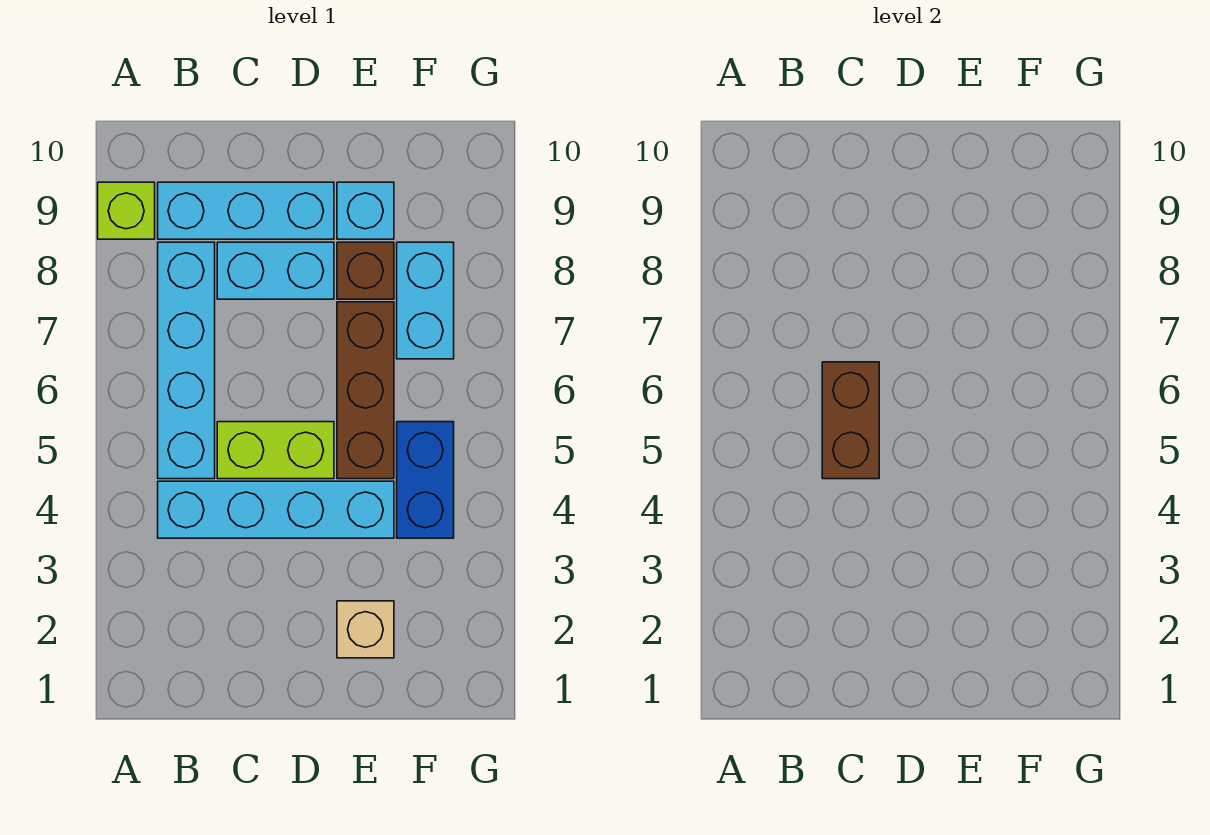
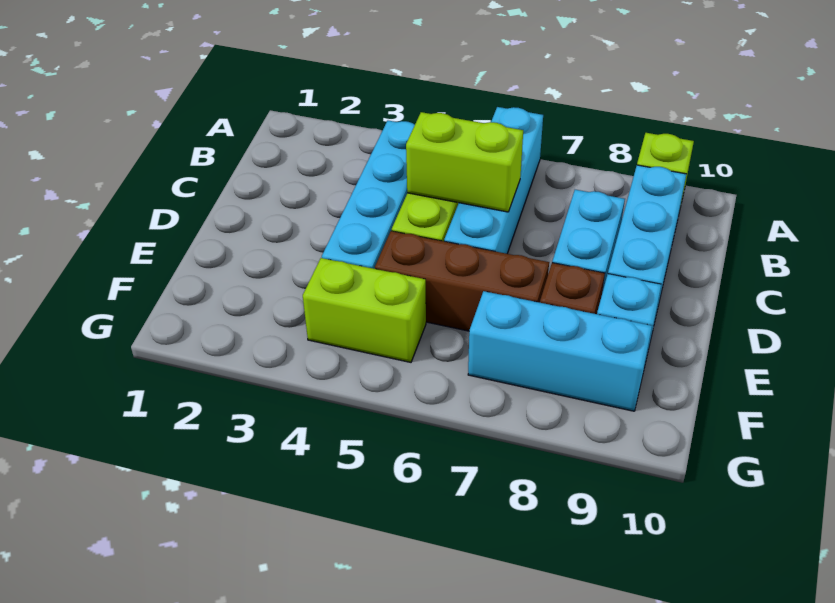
cyan brick B5:B8 level 1 -> cyan brick A6:D6 level 1
brown brick C5:C6 level 2 -> lime brick C5:C6 level 2
tan brick E2 level 1 -> none
blue brick F4:F5 level 1 -> lime brick F4:F5 level 1
cyan brick F7:F8 level 1 -> cyan brick F7:F9 level 1

